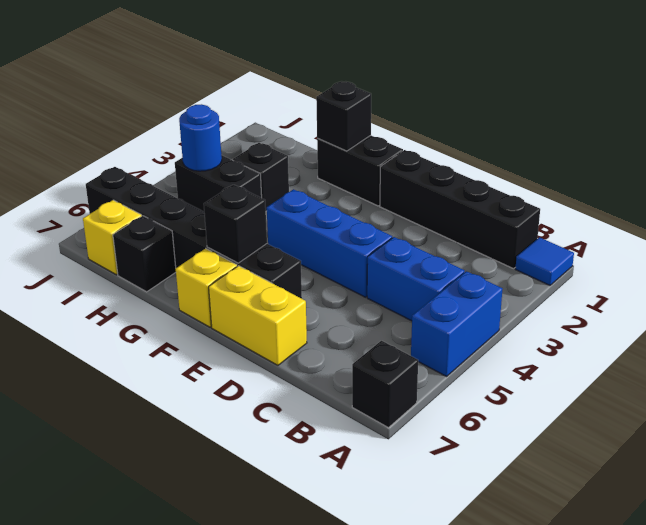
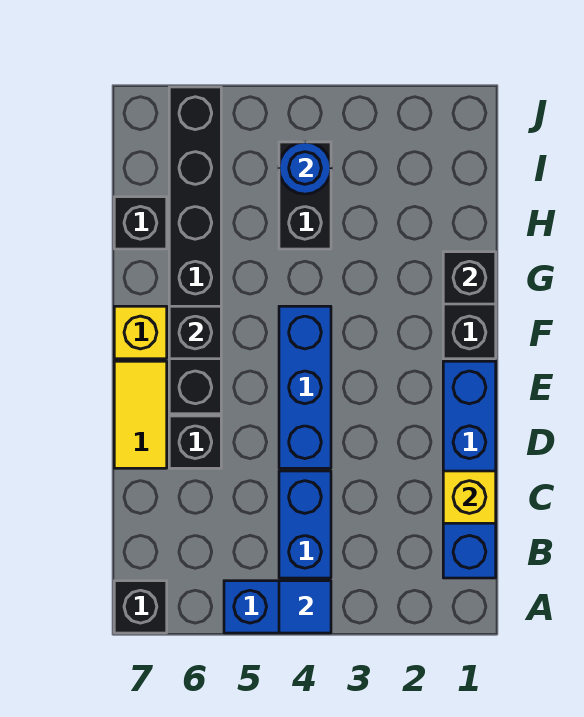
blue tile A1 level 1 -> blue tile A4 level 2
black brick B1:E1 level 1 -> blue brick B1:E1 level 1
yellow brick D7:E7 level 1 -> yellow tile D7:E7 level 1
black brick H3 level 1 -> black brick D6 level 1
yellow brick I7 level 1 -> yellow brick C1 level 2

